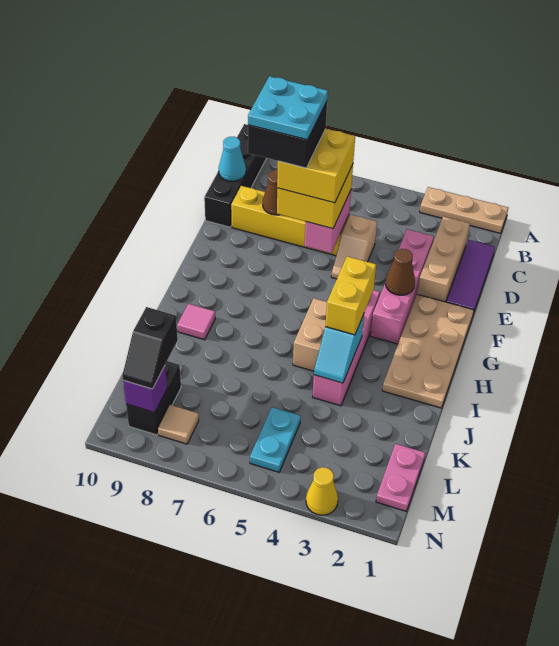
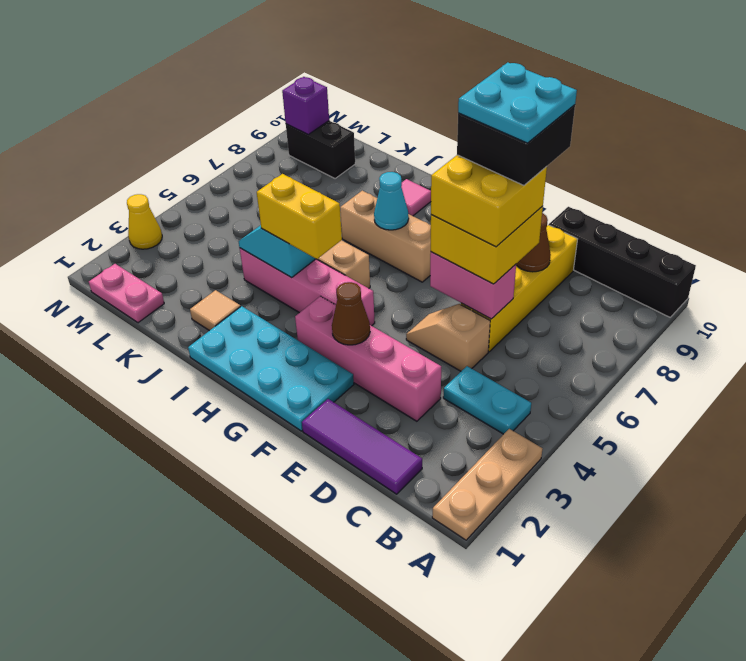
tan brick C2:E2 level 1 -> tan brick G7:I7 level 1
cyan cone C10 level 2 -> cyan cone H7 level 2
tan plate F1:I2 level 1 -> cyan plate F1:I2 level 1
cyan plate L5:M5 level 1 -> cyan plate B4:C4 level 1
black slope L9:M9 level 3 top L -> none
tan tile M8 level 1 -> tan tile J2 level 1

